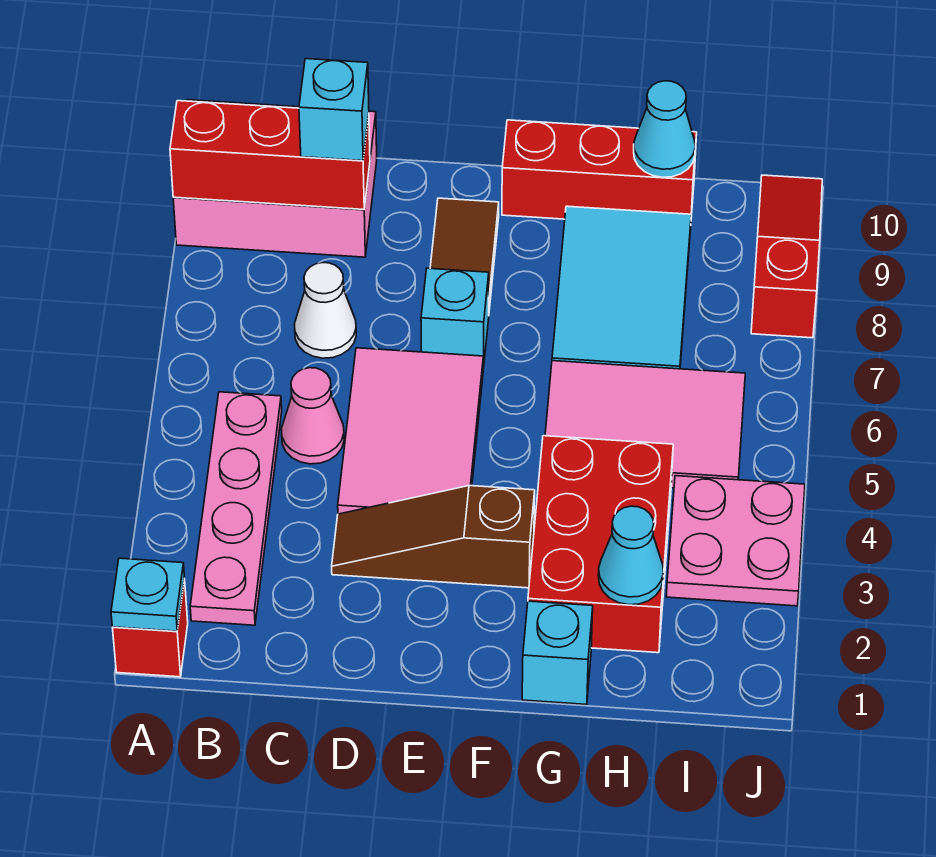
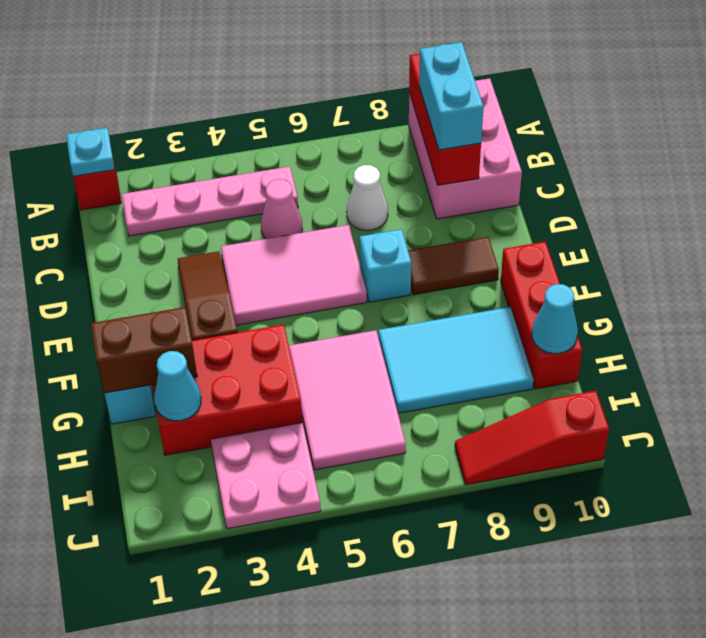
cyan brick C9 level 3 -> cyan brick B9:C9 level 3
none -> brown brick G1:G2 level 2
red slope J8:J10 level 1 top 8 -> red slope J8:J10 level 1 top 10

